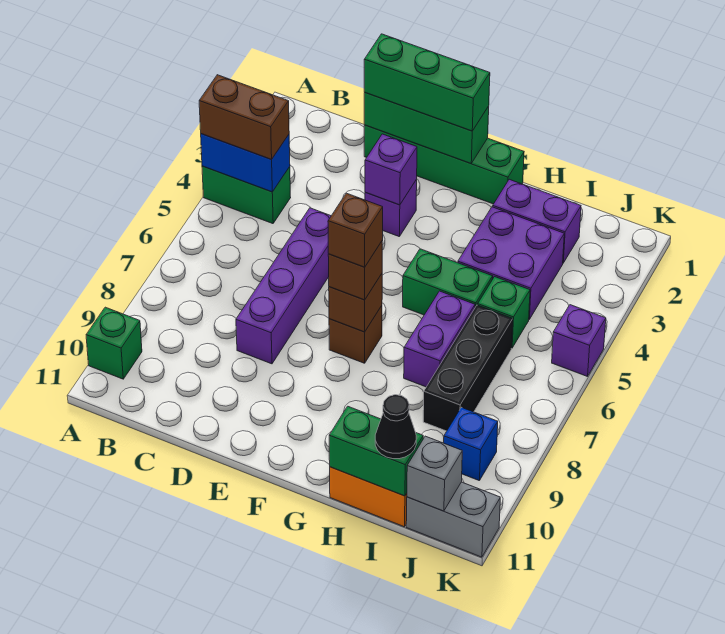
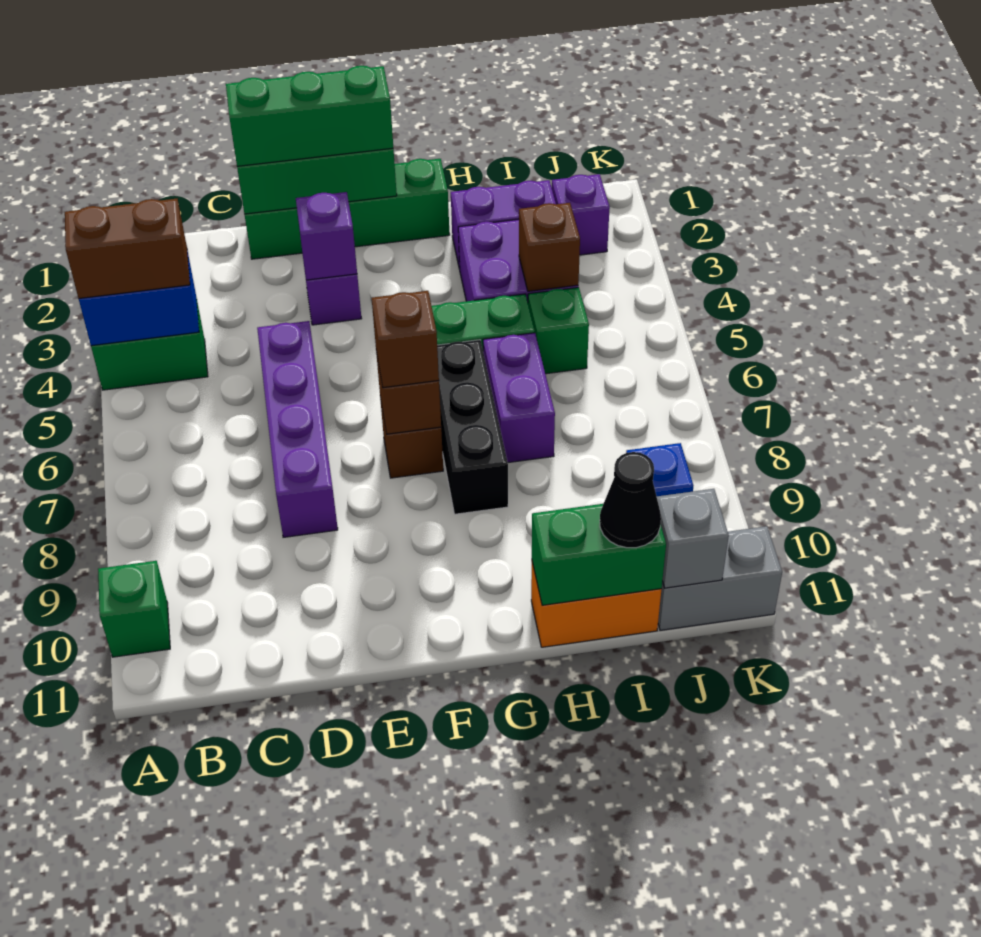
brown brick F7 level 4 -> brown brick I4 level 2
black brick I6:I8 level 1 -> black brick G6:G8 level 1
purple brick K5 level 1 -> purple brick J2 level 1

